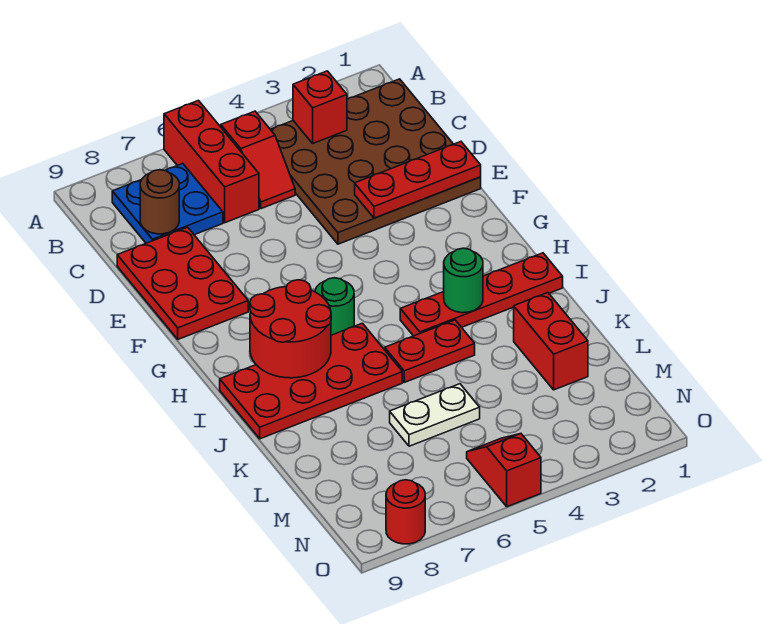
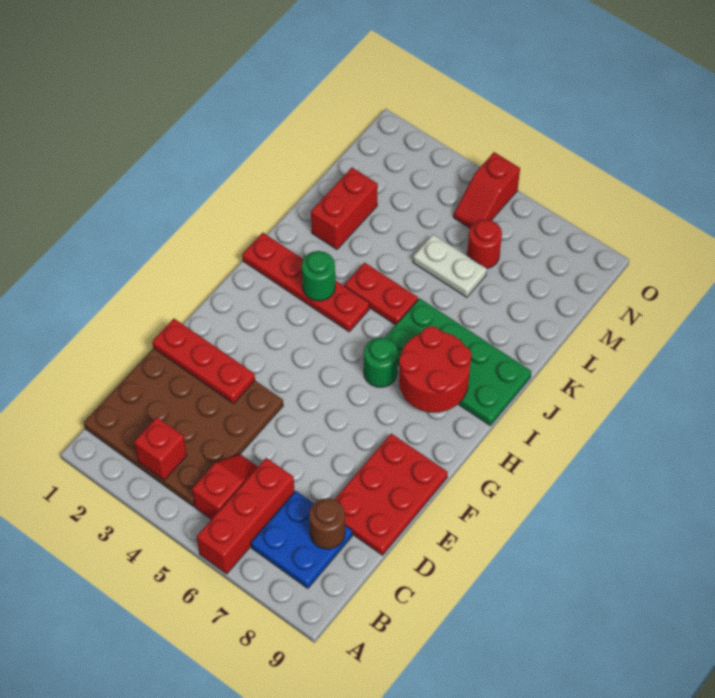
red plate I6:J9 level 1 -> green plate I6:J9 level 1
red round brick O8 level 1 -> red round brick M6 level 1

